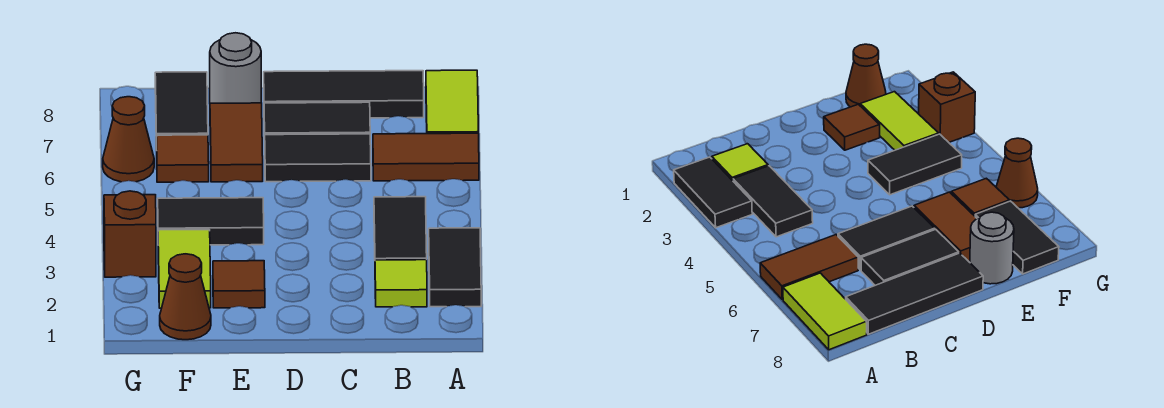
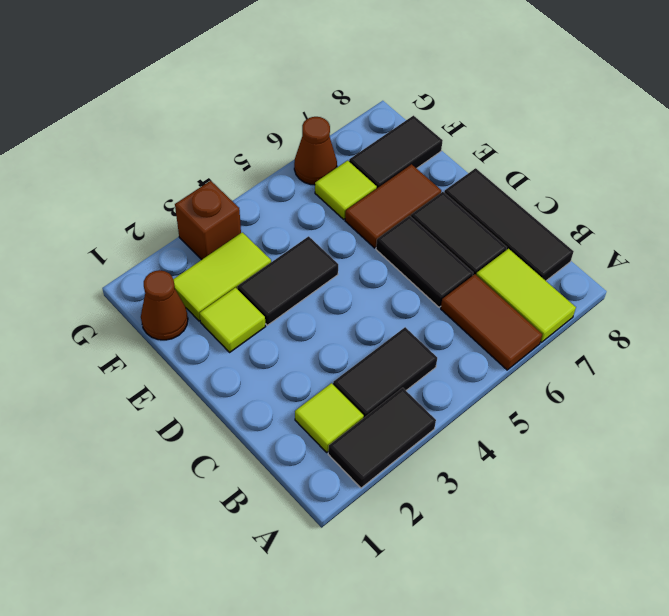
lime tile A7:A8 level 1 -> lime tile A7:B7 level 1
brown tile E2 level 1 -> lime tile E2 level 1
black tile E4:F4 level 1 -> black tile E3:E4 level 1
grey round brick E8 level 1 -> none
brown tile F6 level 1 -> lime tile F6 level 1

